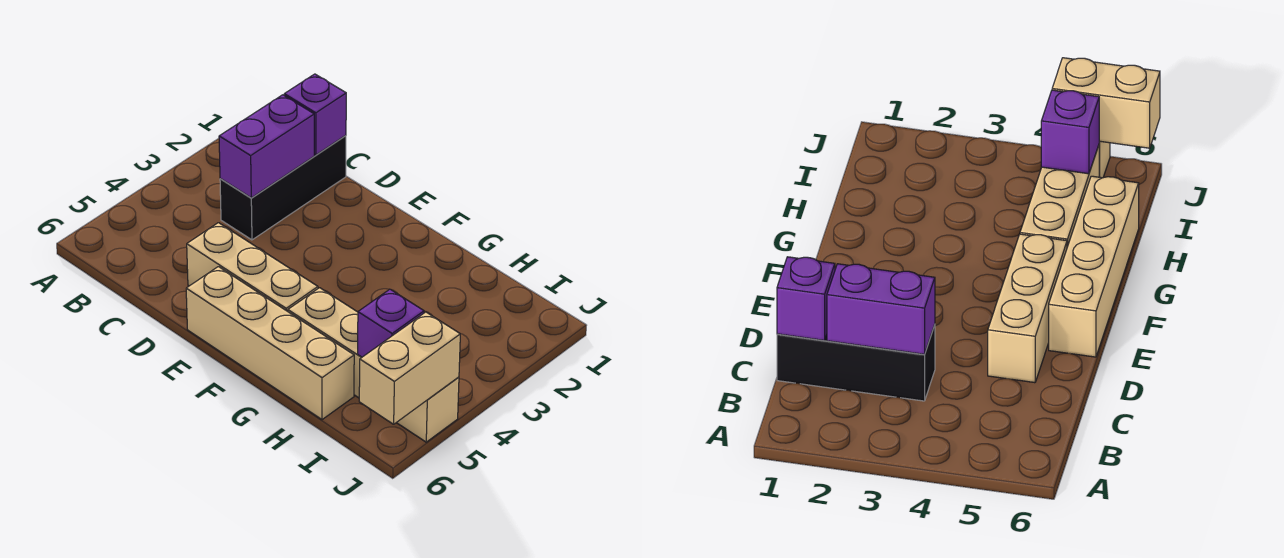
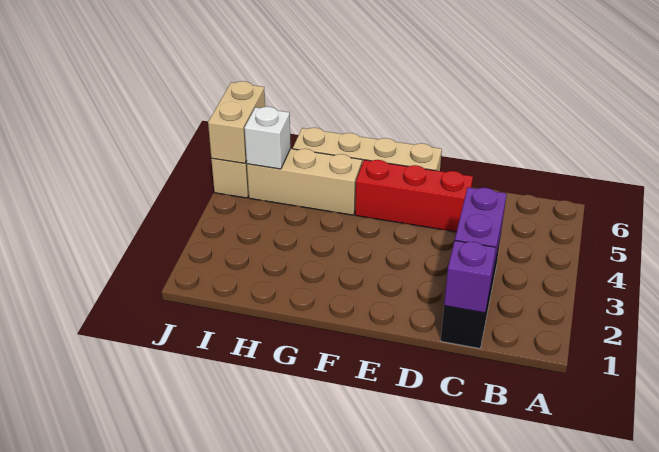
tan brick D5:F5 level 1 -> red brick D5:F5 level 1
purple brick I5 level 2 -> white brick I5 level 2

